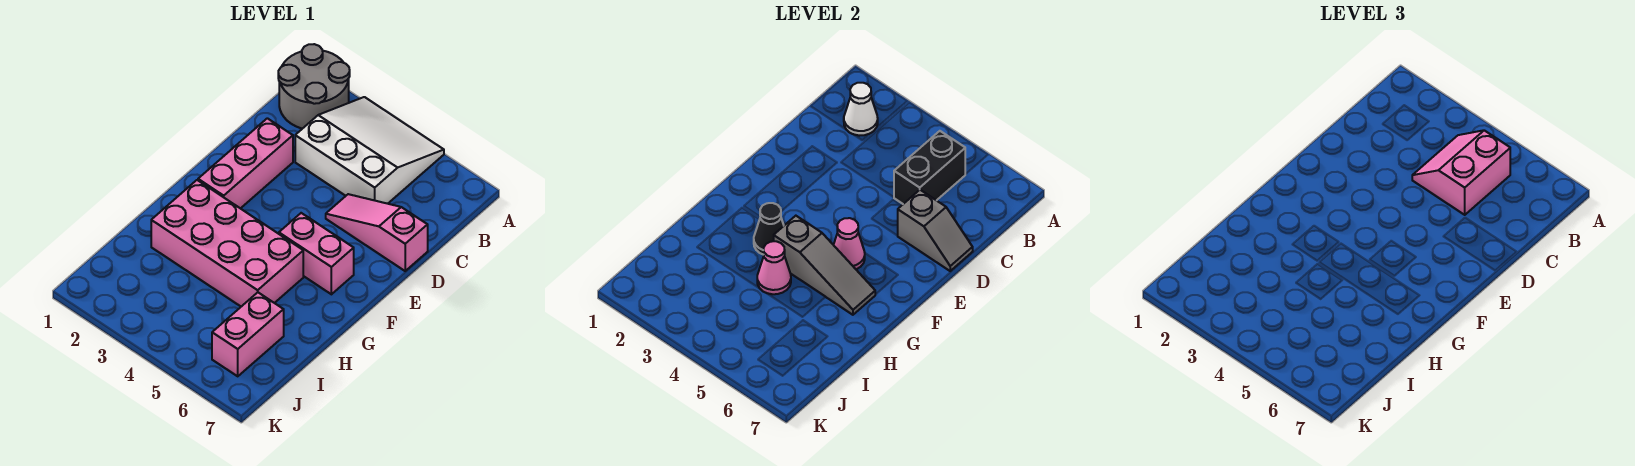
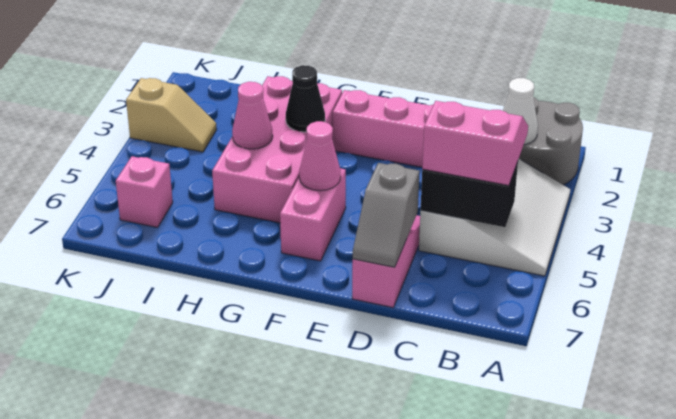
grey slope G4:G6 level 2 top 4 -> none
pink brick I6:J6 level 1 -> pink brick J6 level 1
none -> tan slope J3:K3 level 1 top K

